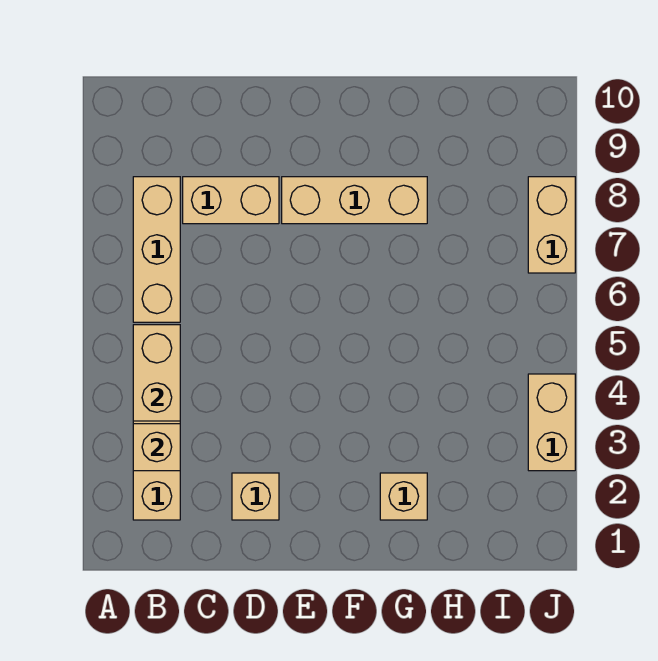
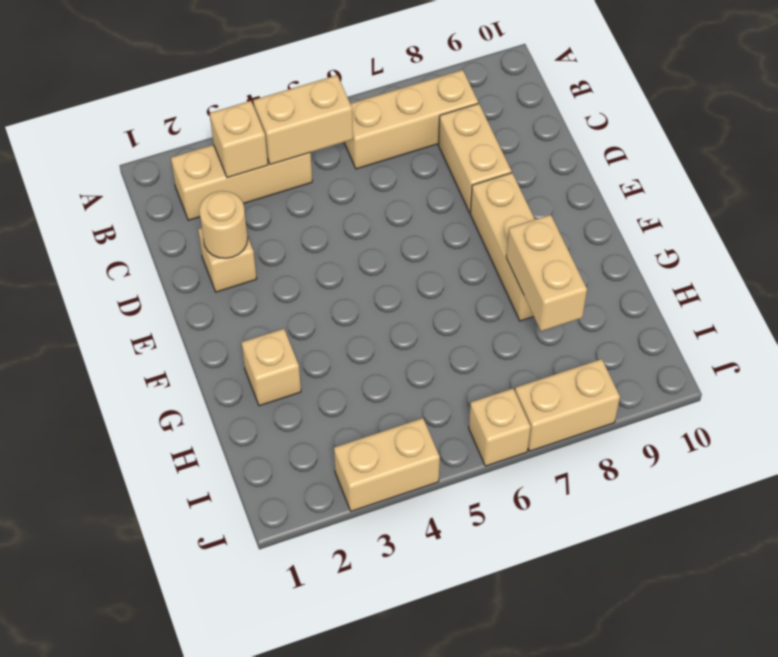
none -> tan round brick D2 level 2
none -> tan brick G8:H8 level 2
none -> tan brick J6 level 1

